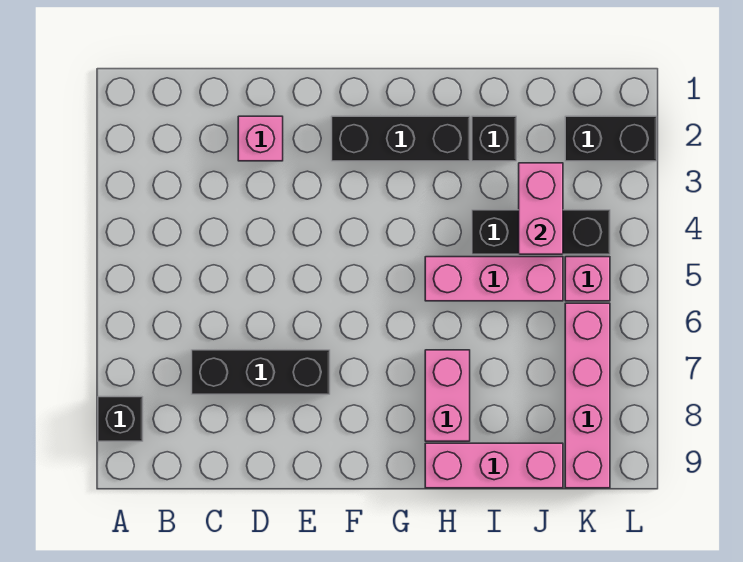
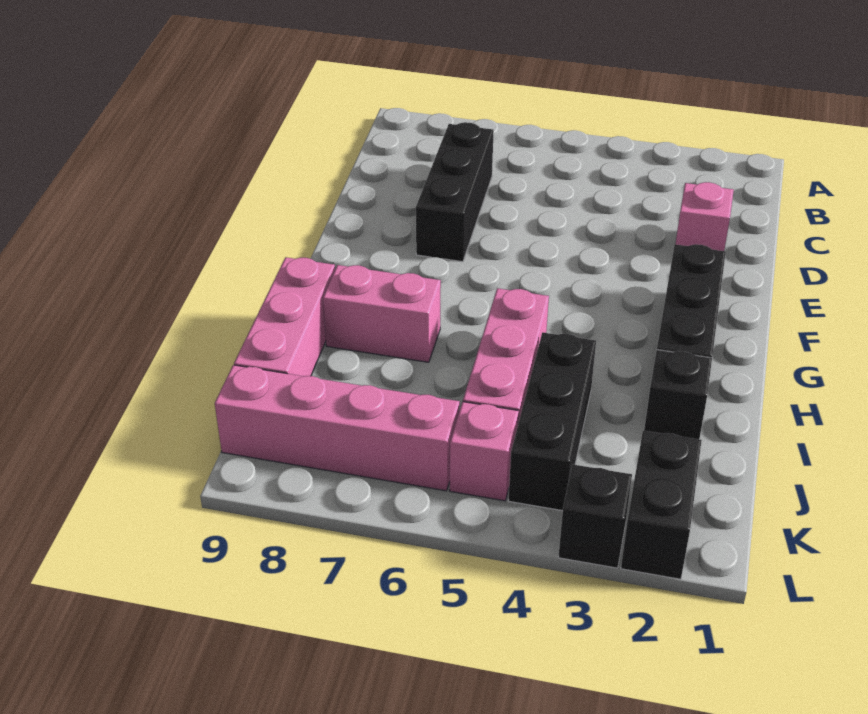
black brick A8 level 1 -> black brick L3 level 1
pink brick J3:J4 level 2 -> none

